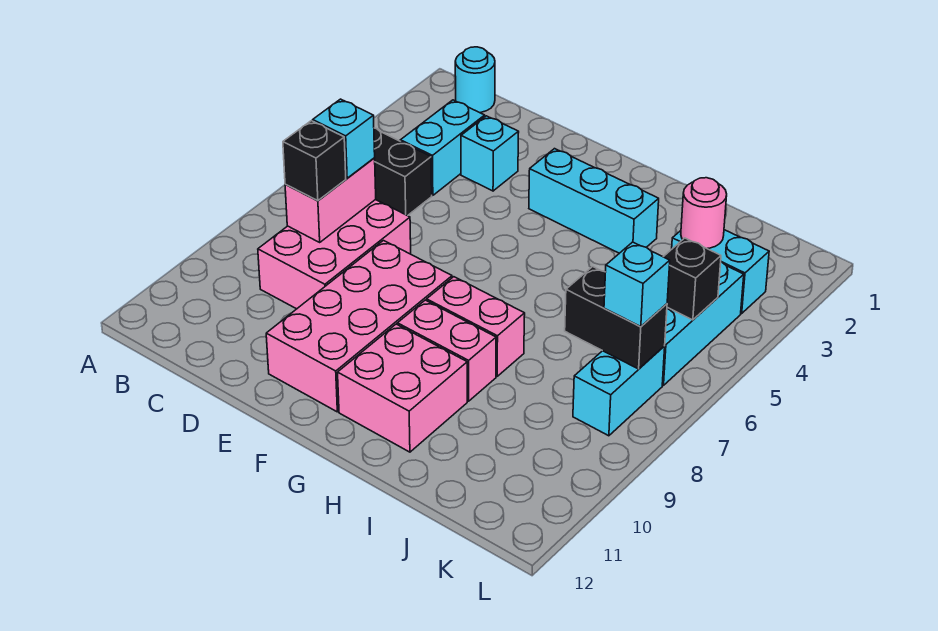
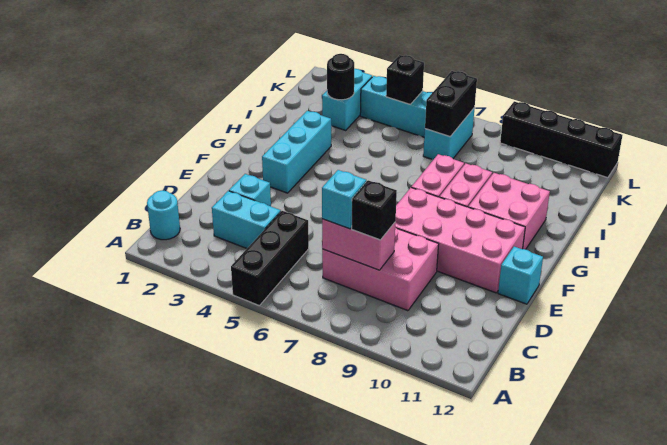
pink round brick J3 level 2 -> black round brick J3 level 2
cyan brick K7:K8 level 1 -> cyan brick J7:K7 level 1
cyan brick K7 level 3 -> cyan brick E12 level 1
none -> black brick L9:L12 level 1

